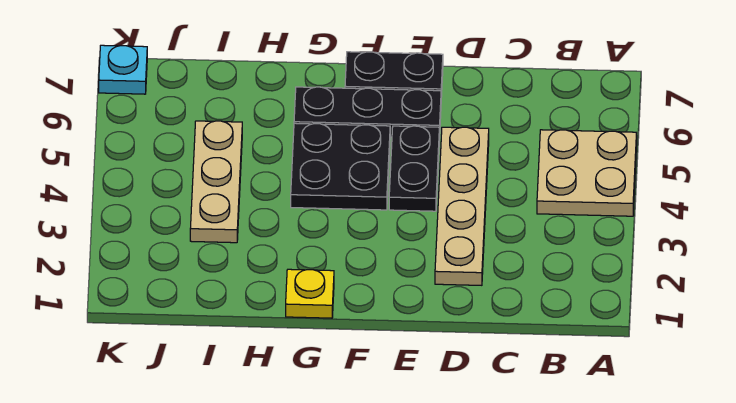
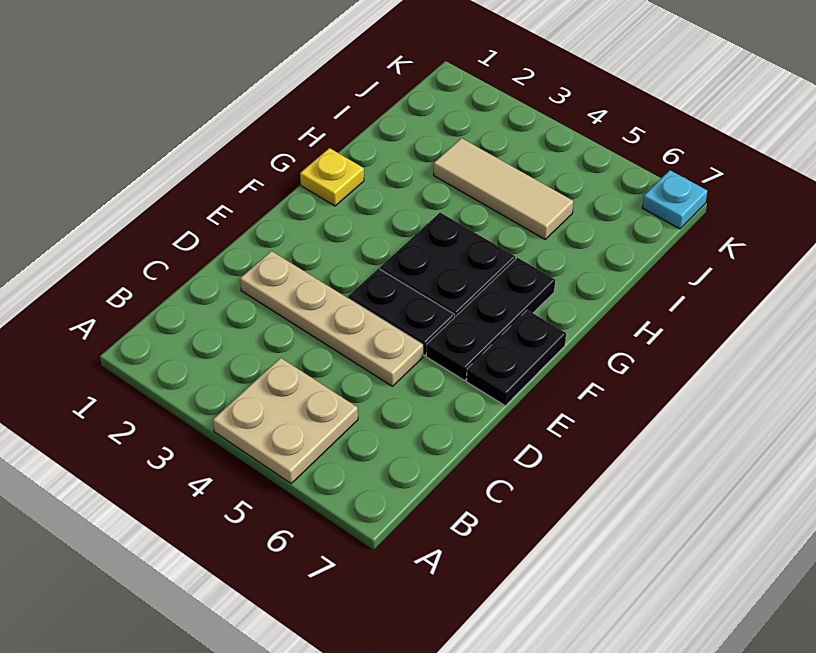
tan plate I3:I5 level 1 -> tan tile I3:I5 level 1

